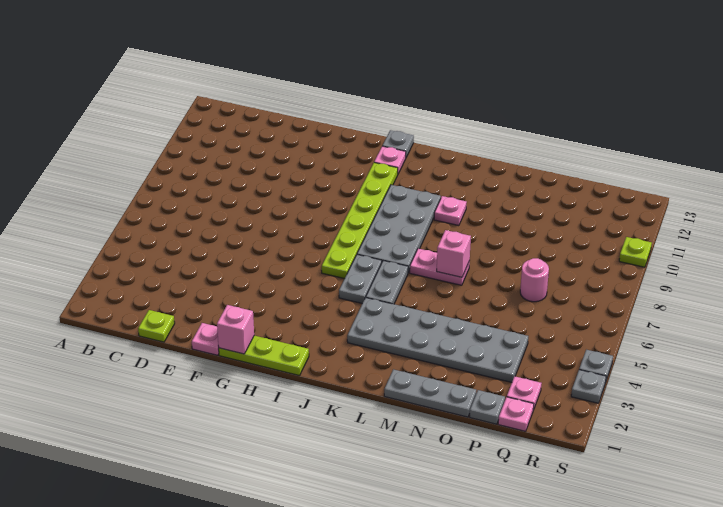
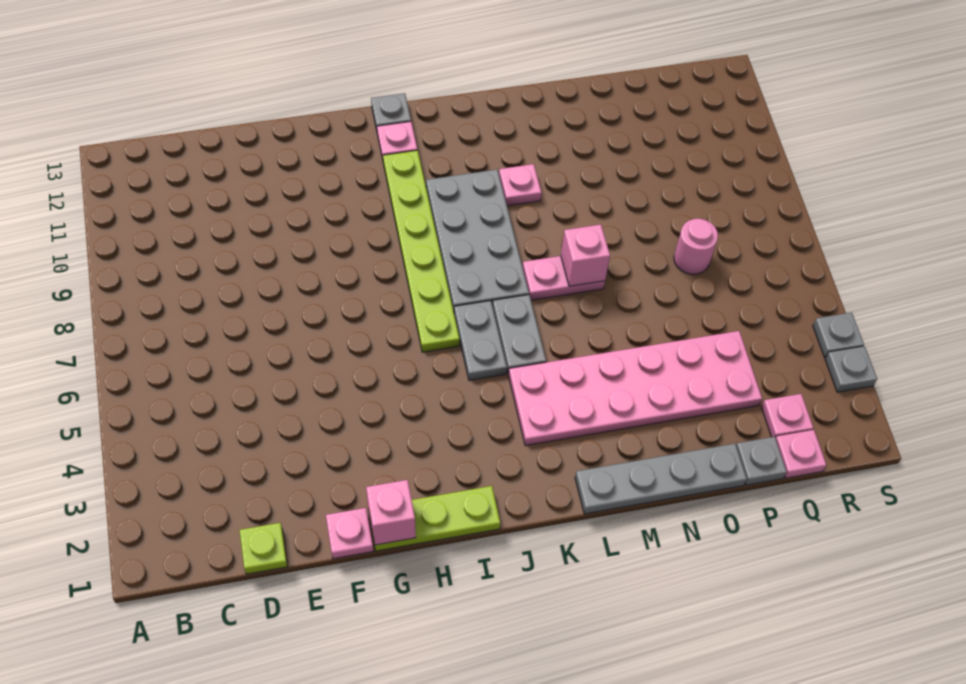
grey plate K3:P4 level 1 -> pink plate K3:P4 level 1
grey plate M1:O1 level 1 -> grey plate L1:O1 level 1
lime plate S10 level 1 -> none

